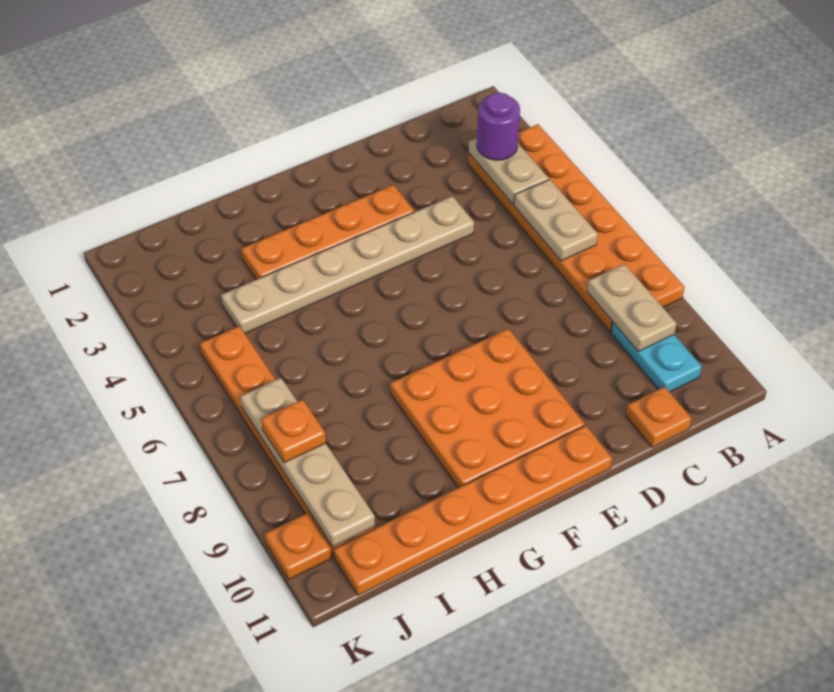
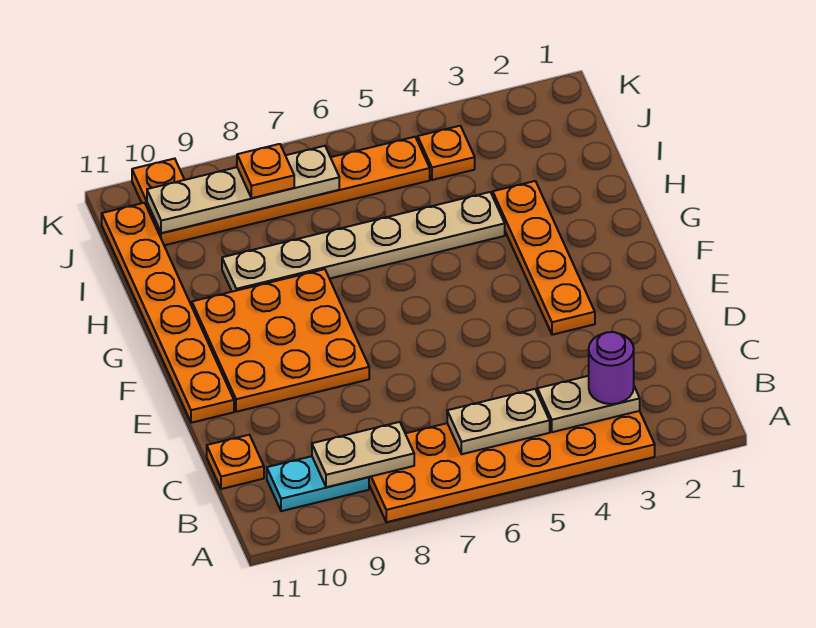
tan plate D4:I4 level 1 -> tan plate H4:H9 level 1
none -> orange plate J4 level 1

